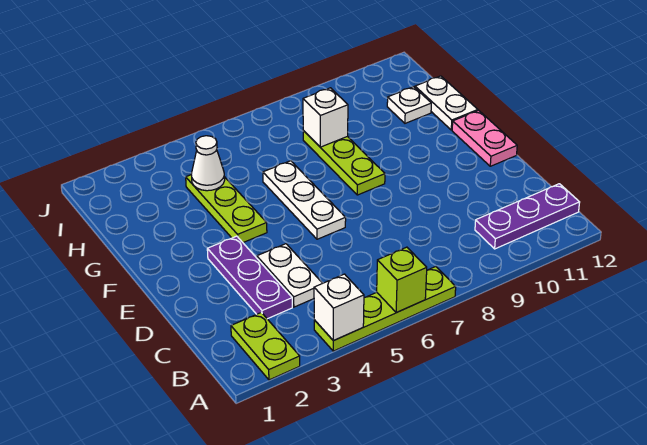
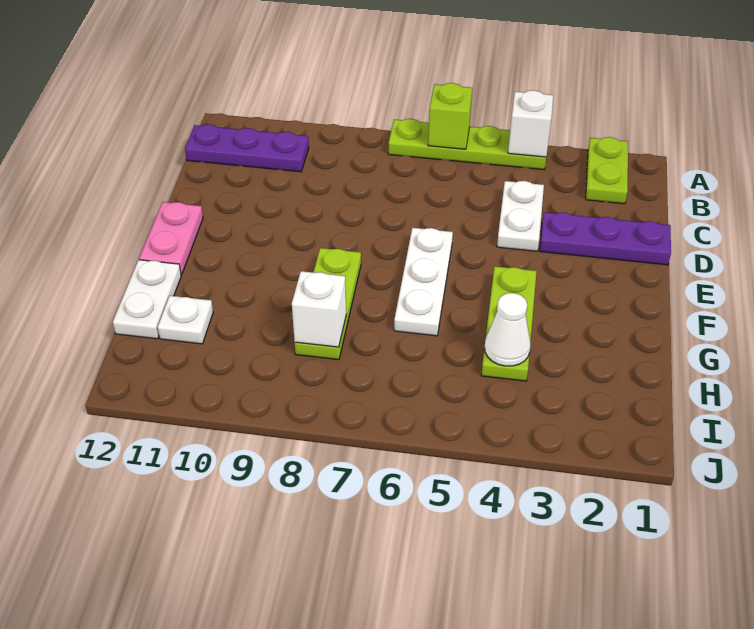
purple plate C3:E3 level 1 -> purple plate D1:D3 level 1

